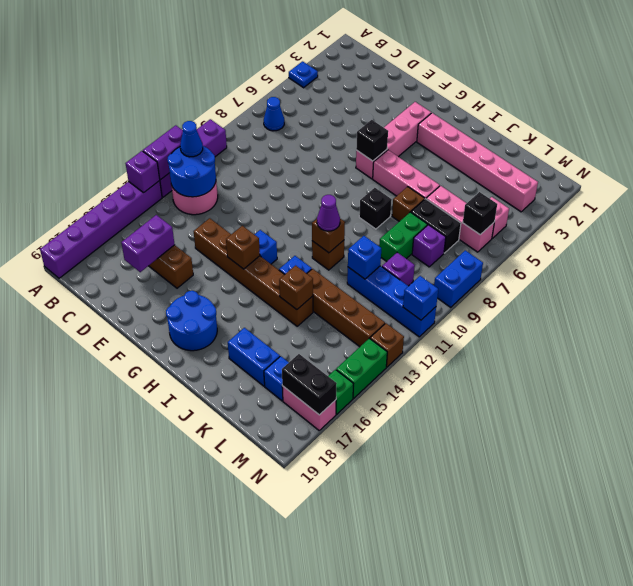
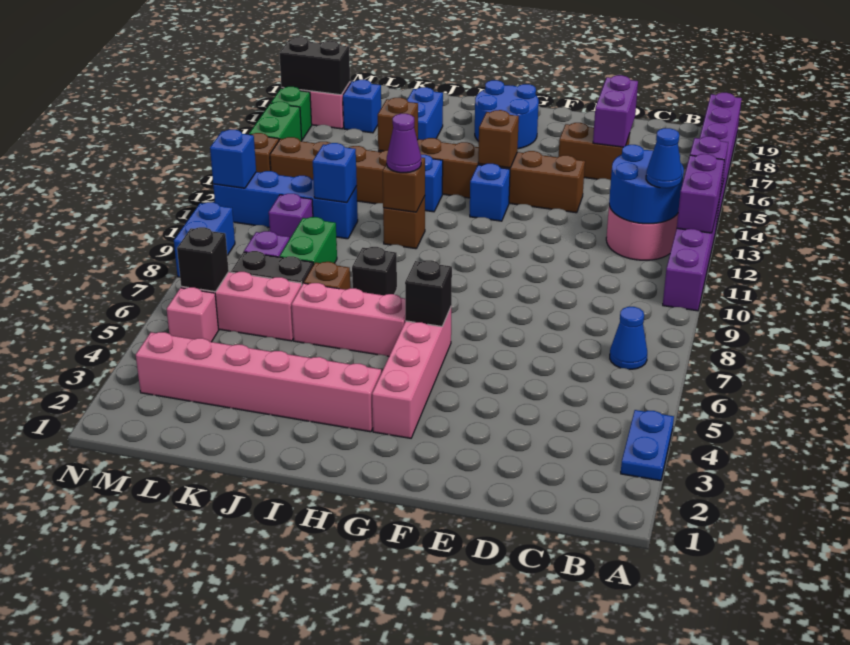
blue plate A4 level 1 -> blue plate A3:A4 level 1
blue brick J17:K17 level 1 -> blue brick J16:J17 level 1

